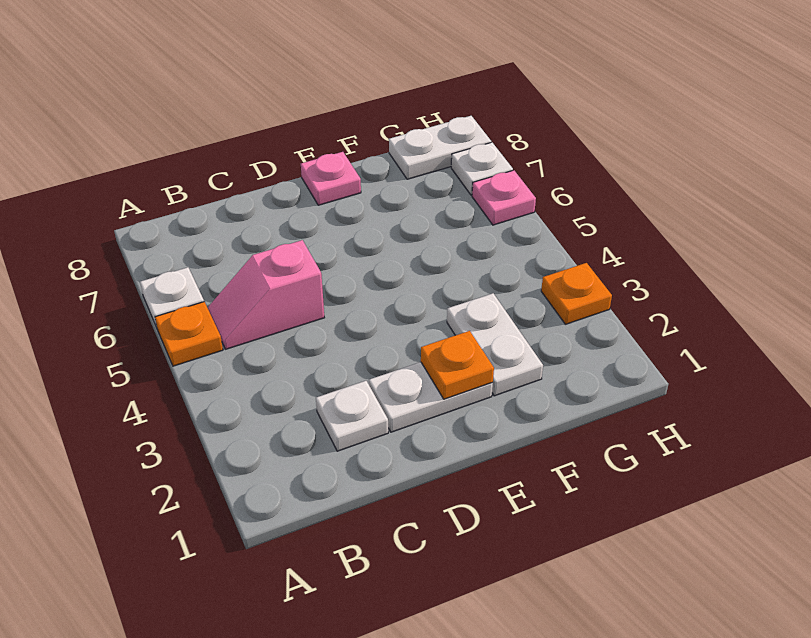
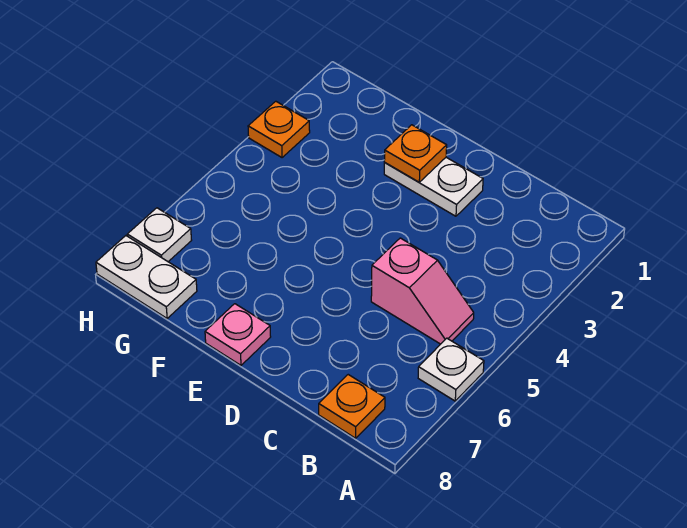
orange plate A5 level 1 -> orange plate B8 level 1
white plate C2 level 1 -> none
white plate F2:F3 level 1 -> none
pink plate H6 level 1 -> none

